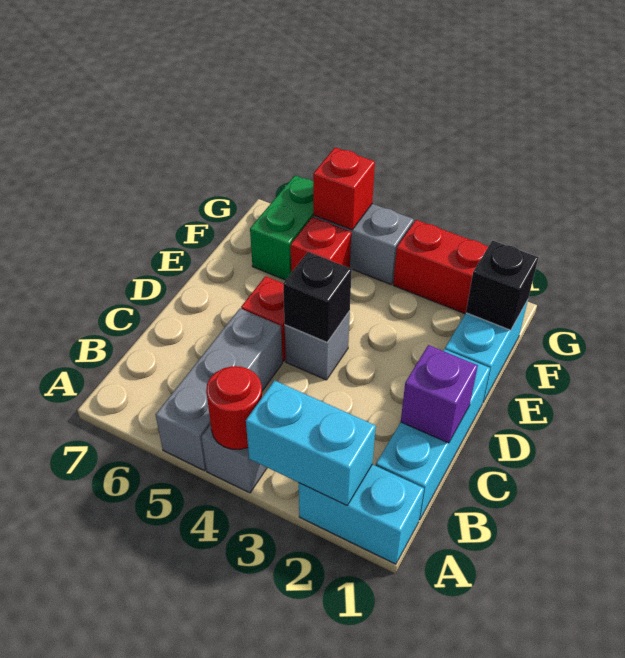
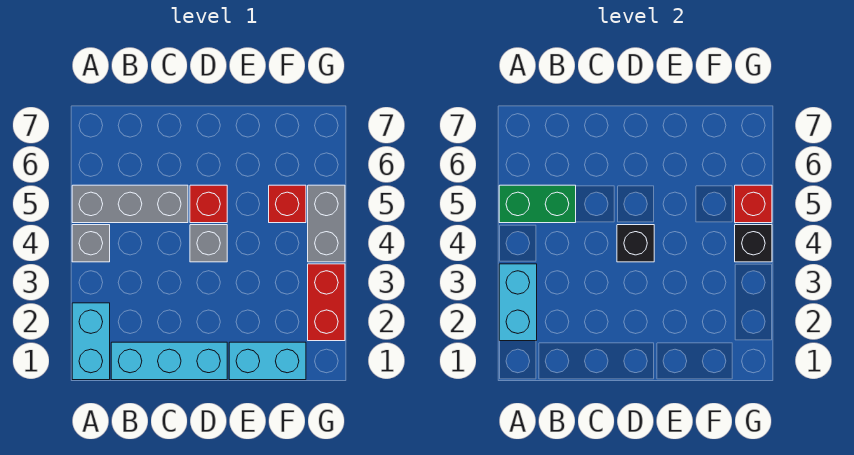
red round brick A4 level 2 -> none
purple brick C1 level 2 -> none
black brick F1 level 2 -> black brick G4 level 2
green brick F6:G6 level 1 -> green brick A5:B5 level 2

